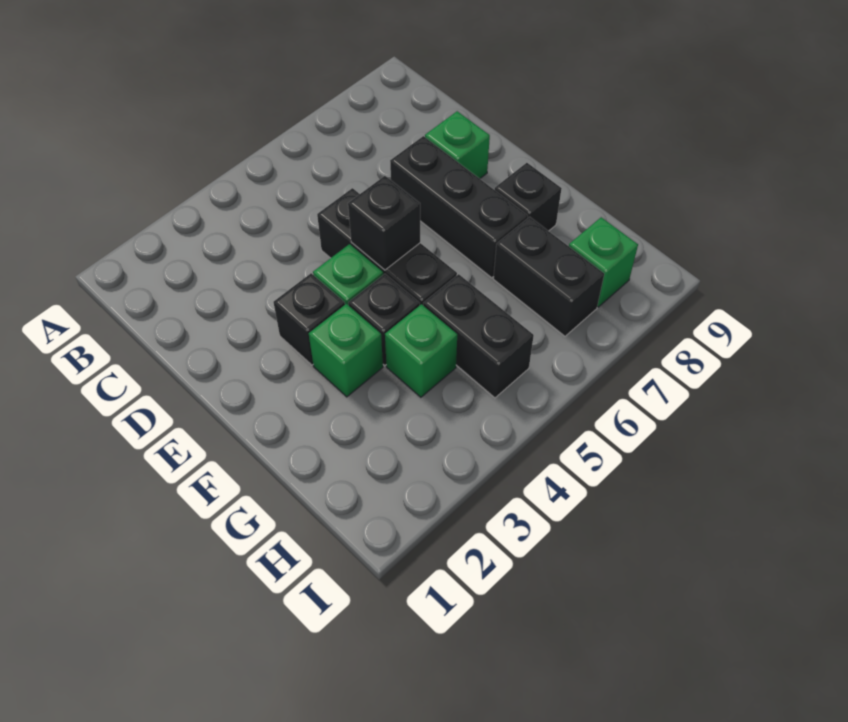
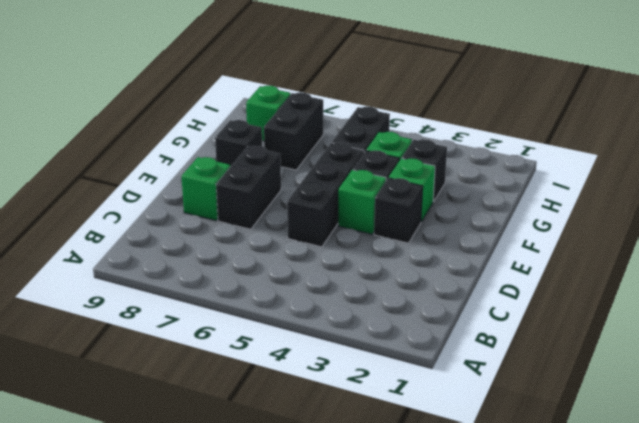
black brick D7:F7 level 1 -> black brick D7:E7 level 1
black brick E5 level 2 -> black brick G3 level 1

